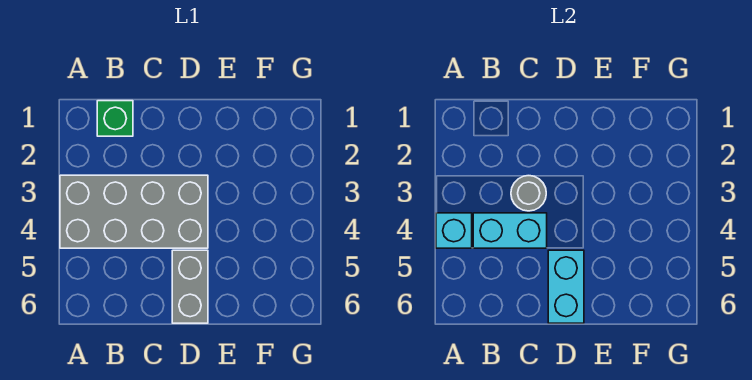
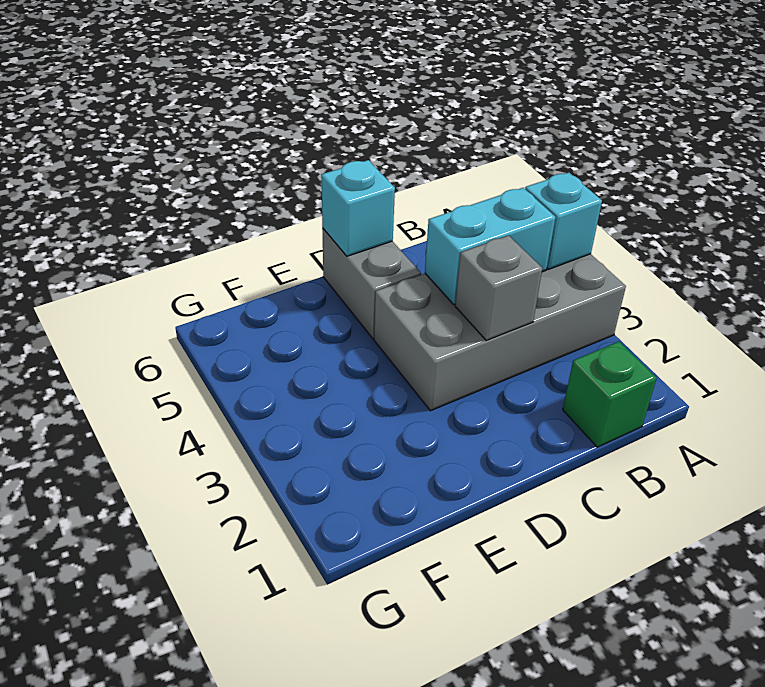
grey round brick C3 level 2 -> grey brick C3 level 2
cyan brick D5:D6 level 2 -> cyan brick D6 level 2

